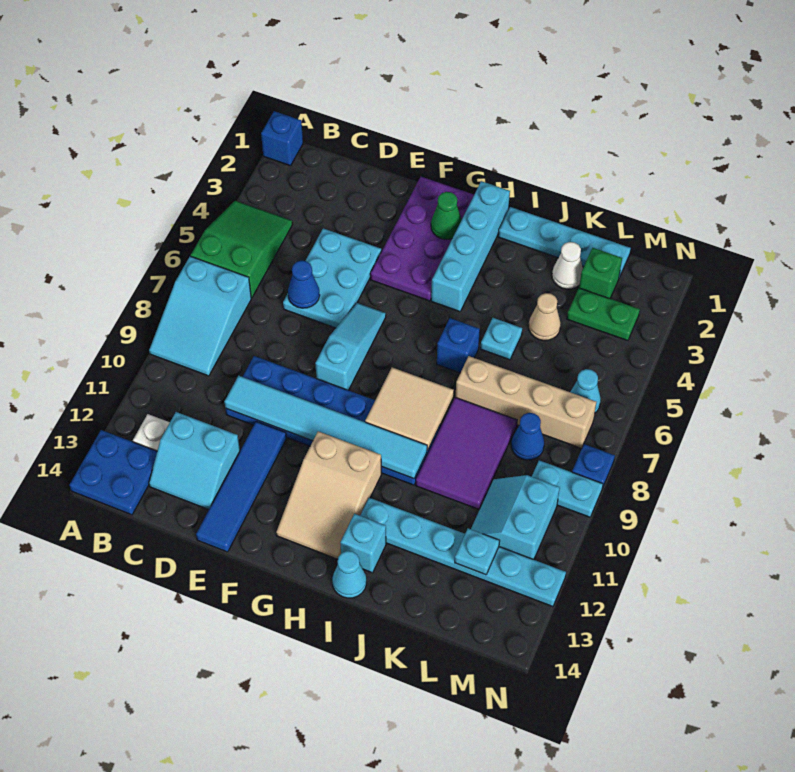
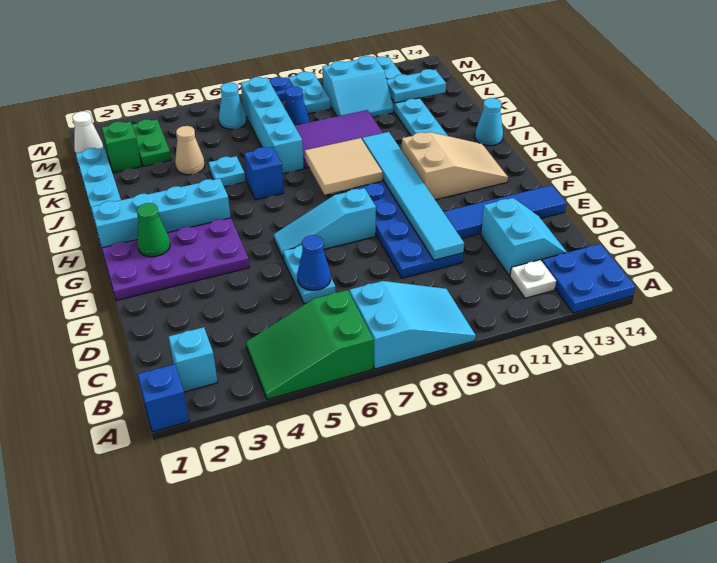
cyan plate D4:E6 level 1 -> cyan plate D6:E6 level 1
cyan brick I13 level 1 -> cyan brick B2 level 1
tan brick J7:M7 level 1 -> cyan brick J7:M7 level 1
white cone K2 level 1 -> white cone M1 level 1
cyan plate L12 level 2 -> cyan plate L12:L13 level 2

